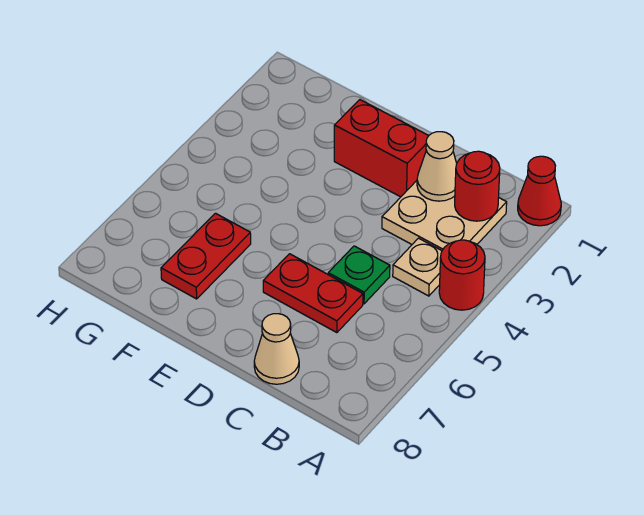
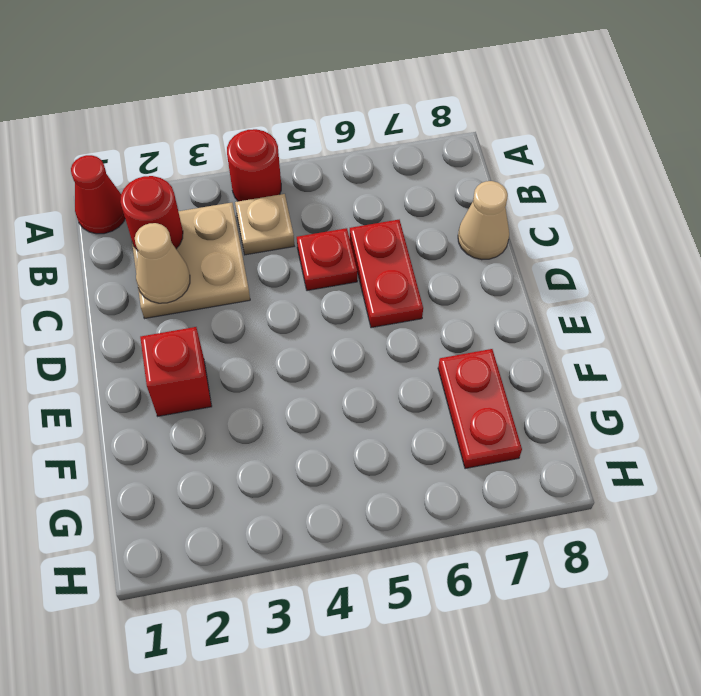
green plate C5 level 1 -> red plate C5 level 1
red brick D2:E2 level 1 -> red brick E2 level 1
red plate F6:F7 level 1 -> red plate F7:G7 level 1

